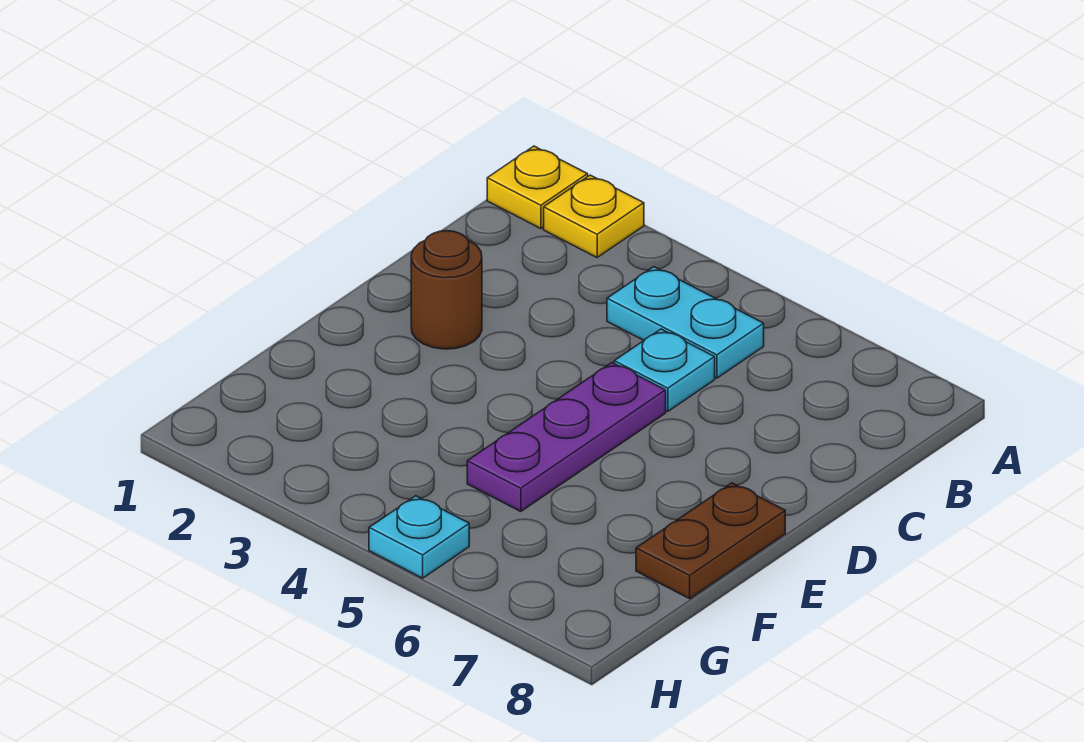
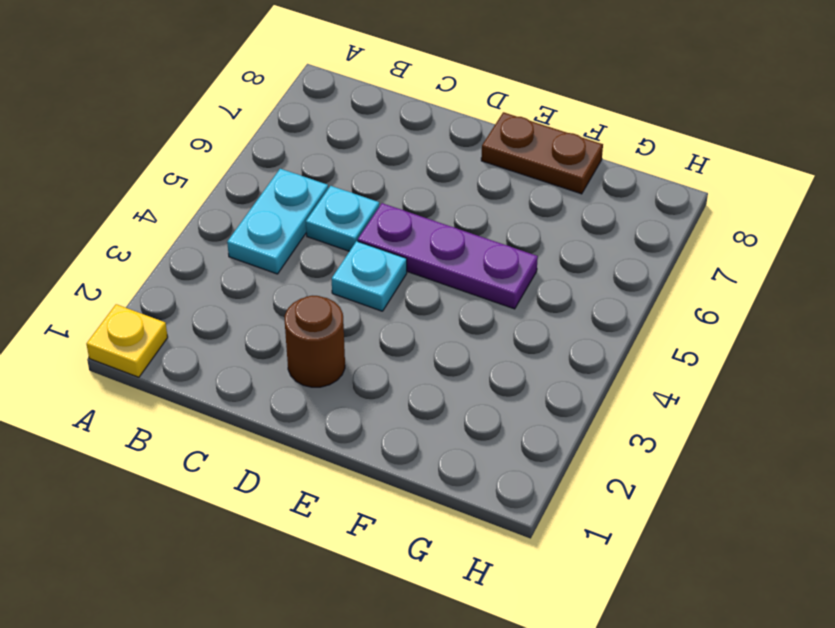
yellow plate A2 level 1 -> none
cyan plate H5 level 1 -> cyan plate D4 level 1

